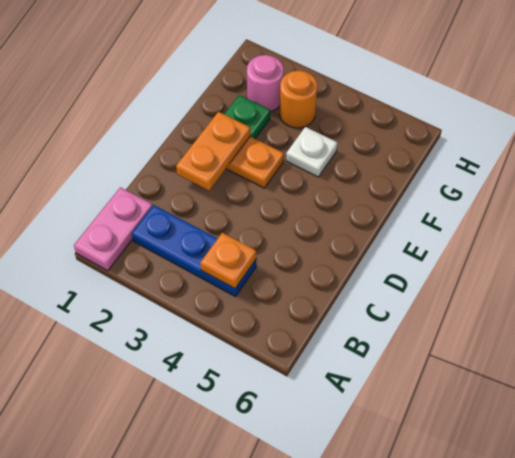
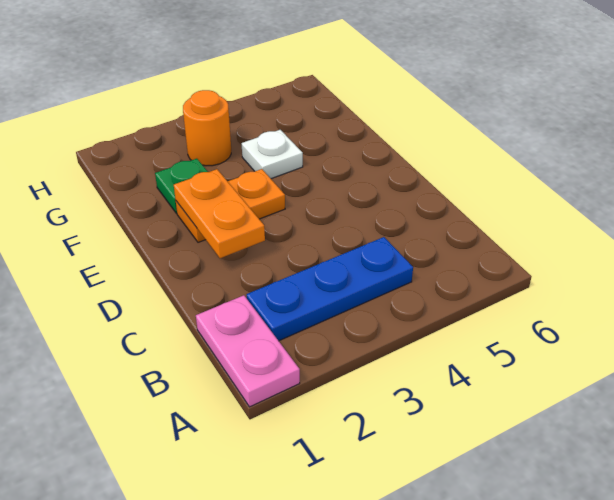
orange plate B4 level 2 -> none
pink round brick G2 level 1 -> none

